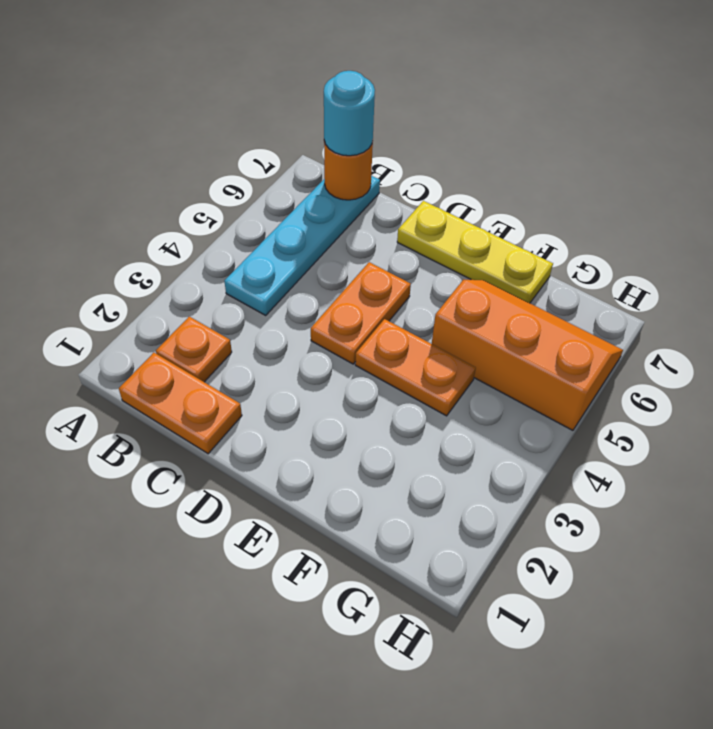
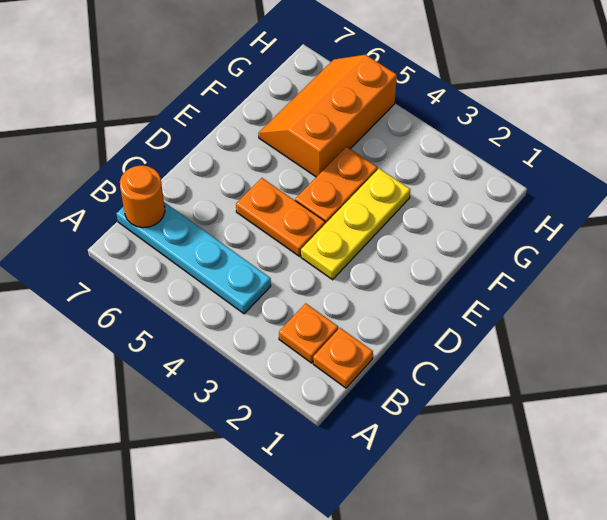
orange plate B1:C1 level 1 -> orange plate B1 level 1
cyan round brick B7 level 3 -> none
yellow plate D7:F7 level 1 -> yellow plate D3:F3 level 1

